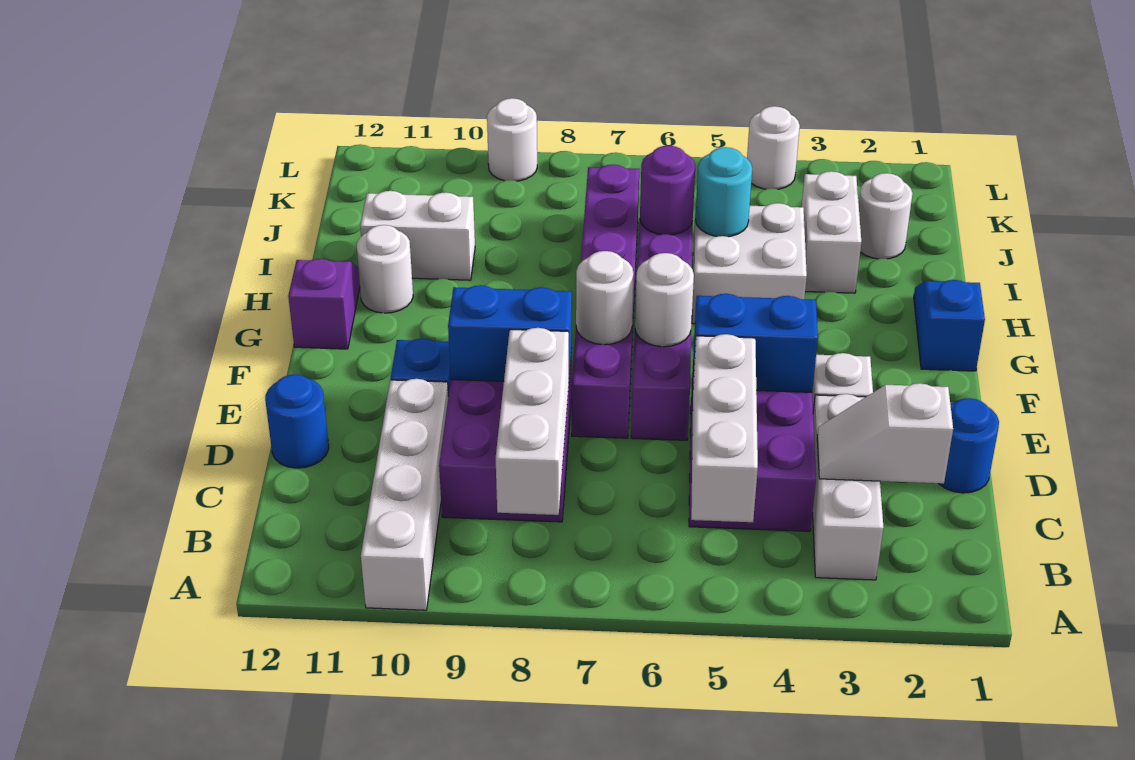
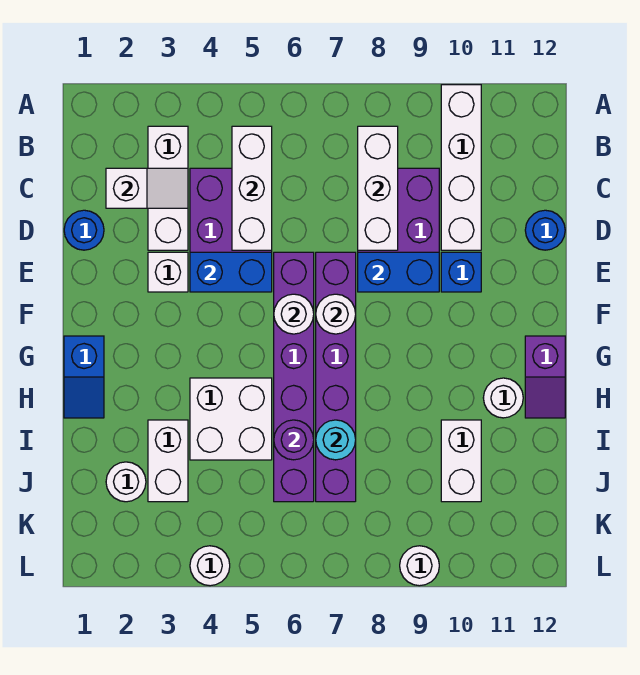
cyan round brick I5 level 2 -> cyan round brick I7 level 2
white brick I10:I11 level 1 -> white brick I10:J10 level 1

